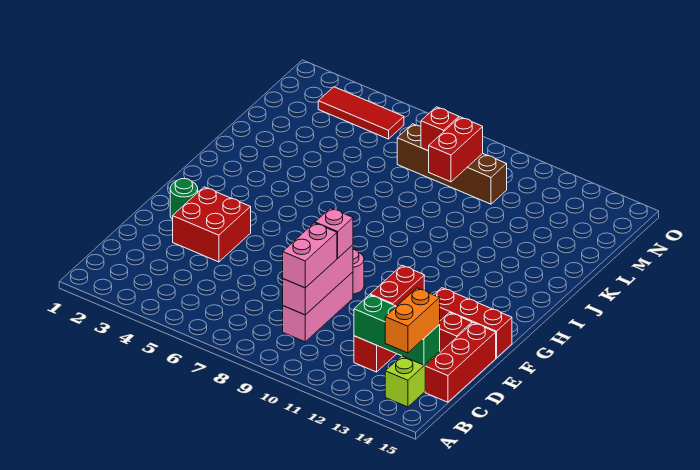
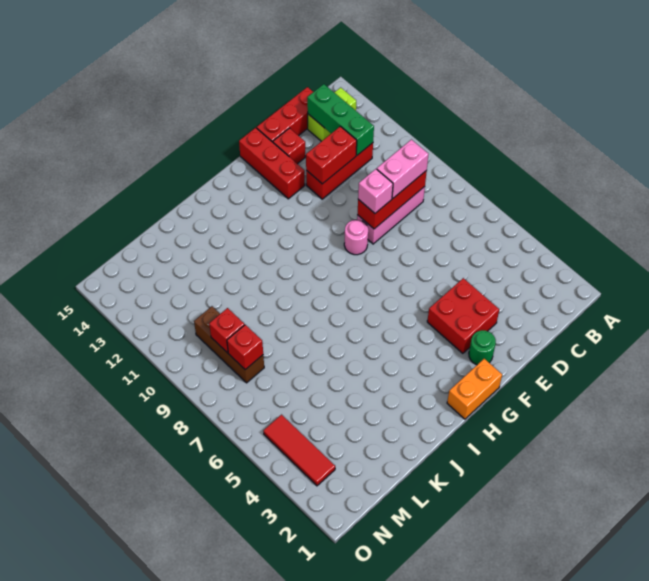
orange brick B14:C14 level 3 -> orange brick G1:H1 level 1
pink brick C9:E9 level 2 -> red brick C9:E9 level 2
red brick L9:M9 level 2 -> red brick M9 level 2
brown brick M7:M10 level 1 -> brown brick M8:M10 level 1

